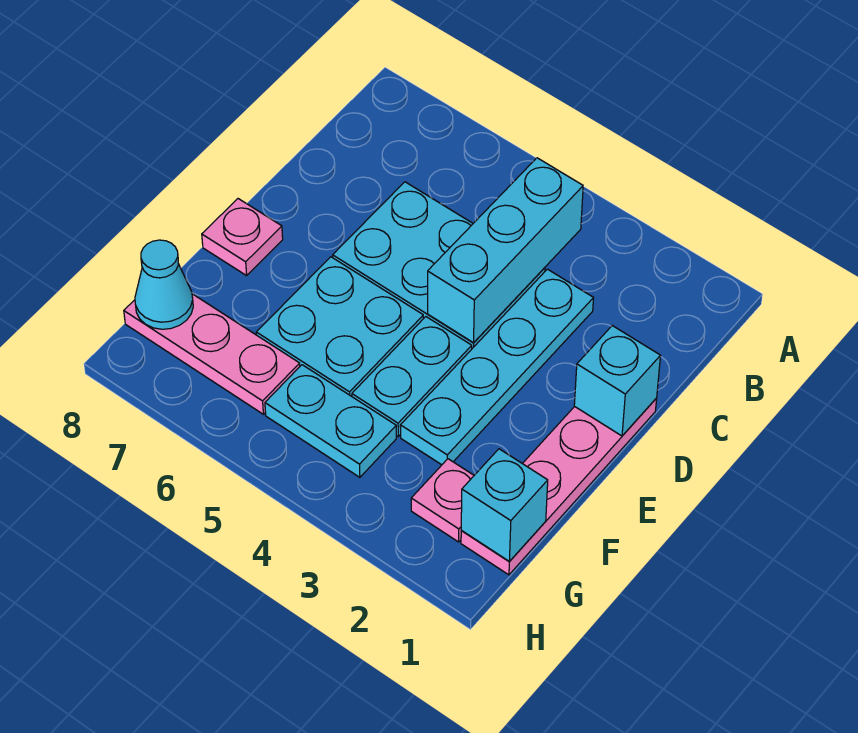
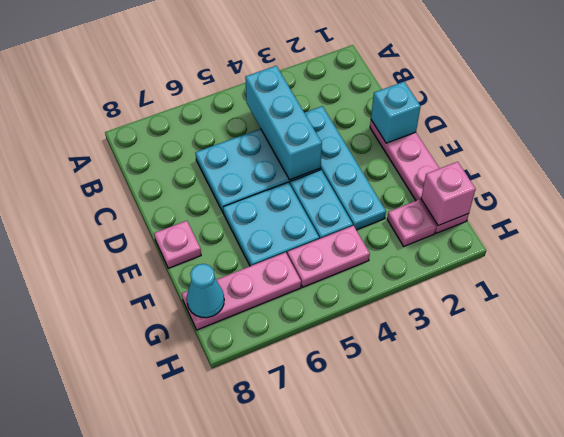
cyan brick G1 level 2 -> pink brick G1 level 2
cyan plate G4:G5 level 1 -> pink plate G4:G5 level 1

